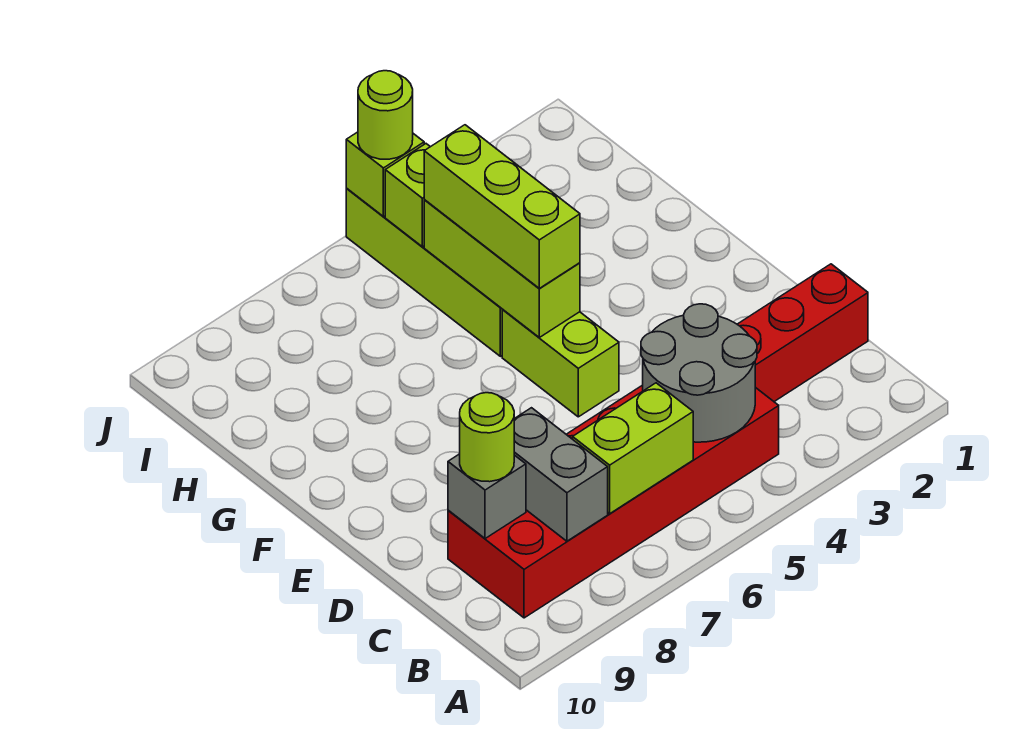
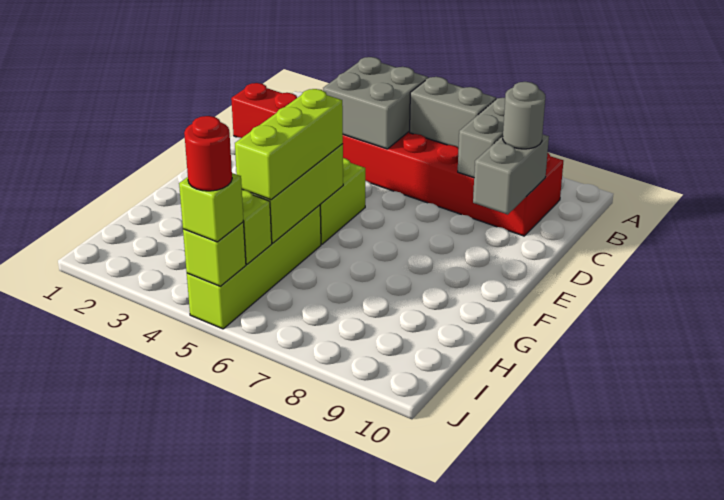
grey round brick B4:C5 level 2 -> grey brick B4:C5 level 2
lime brick B6:B7 level 2 -> grey brick B6:B7 level 2
grey brick C9 level 2 -> grey brick C9:D9 level 2
lime round brick C9 level 3 -> grey round brick C9 level 3
lime round brick J5 level 3 -> lime brick J5 level 3
none -> red round brick J5 level 4

